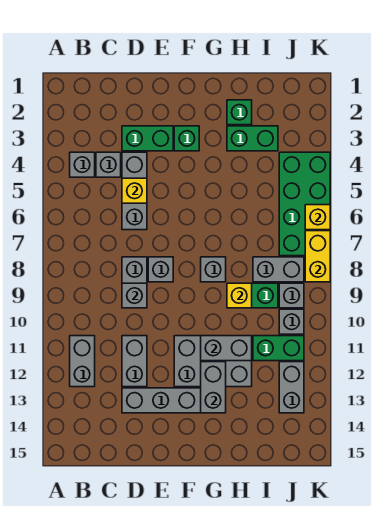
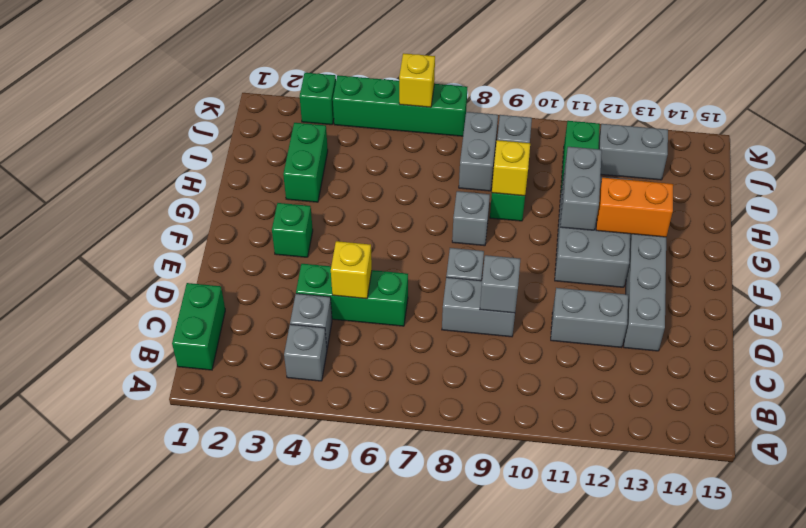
grey brick B11:B12 level 1 -> none
green brick D3:E3 level 1 -> green brick B1:C1 level 1
grey brick D4:D6 level 1 -> green brick D4:D6 level 1
grey brick G12:G13 level 2 -> orange brick G12:G13 level 2
green brick H2 level 1 -> green brick K3 level 1
green brick J4:K7 level 1 -> green brick K4:K7 level 1
grey brick J10 level 1 -> none
yellow brick K7:K8 level 2 -> none

